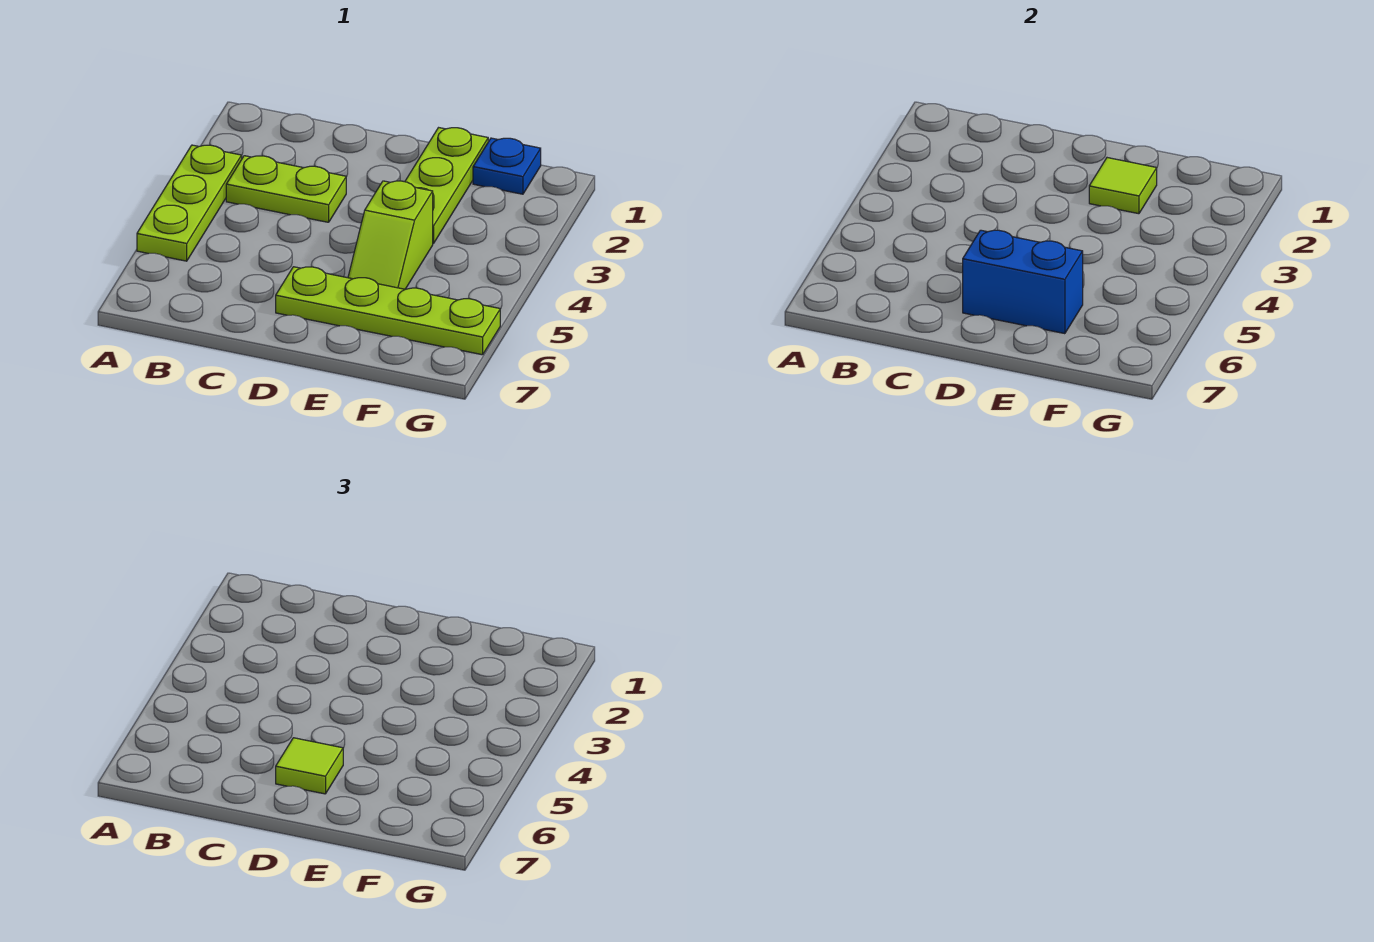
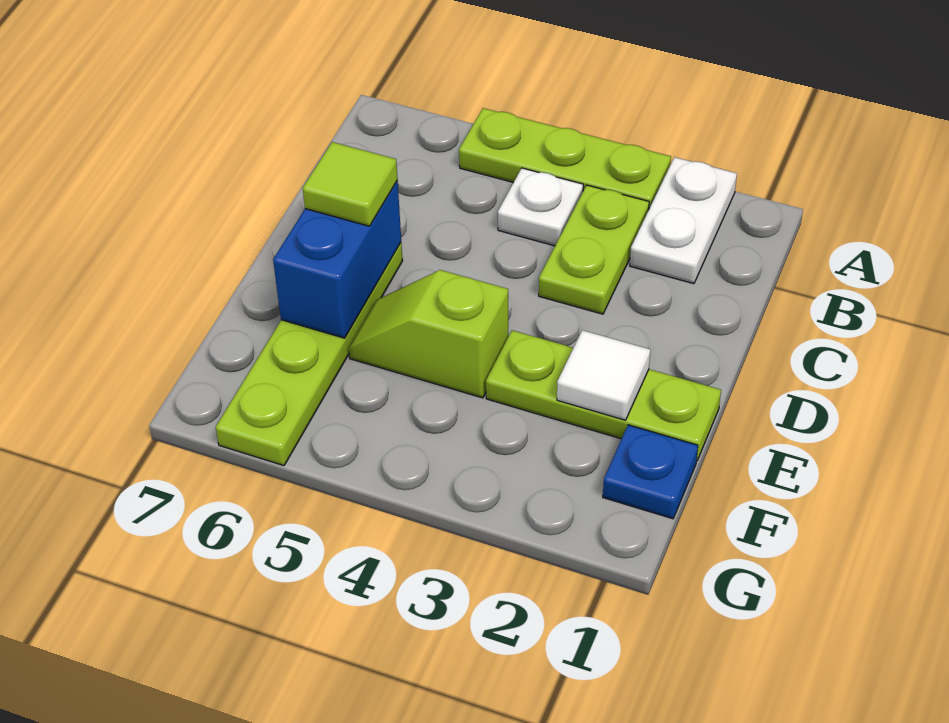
none -> white plate A2:B2 level 1
none -> white plate B4 level 1
lime tile E2 level 2 -> white tile E2 level 2

